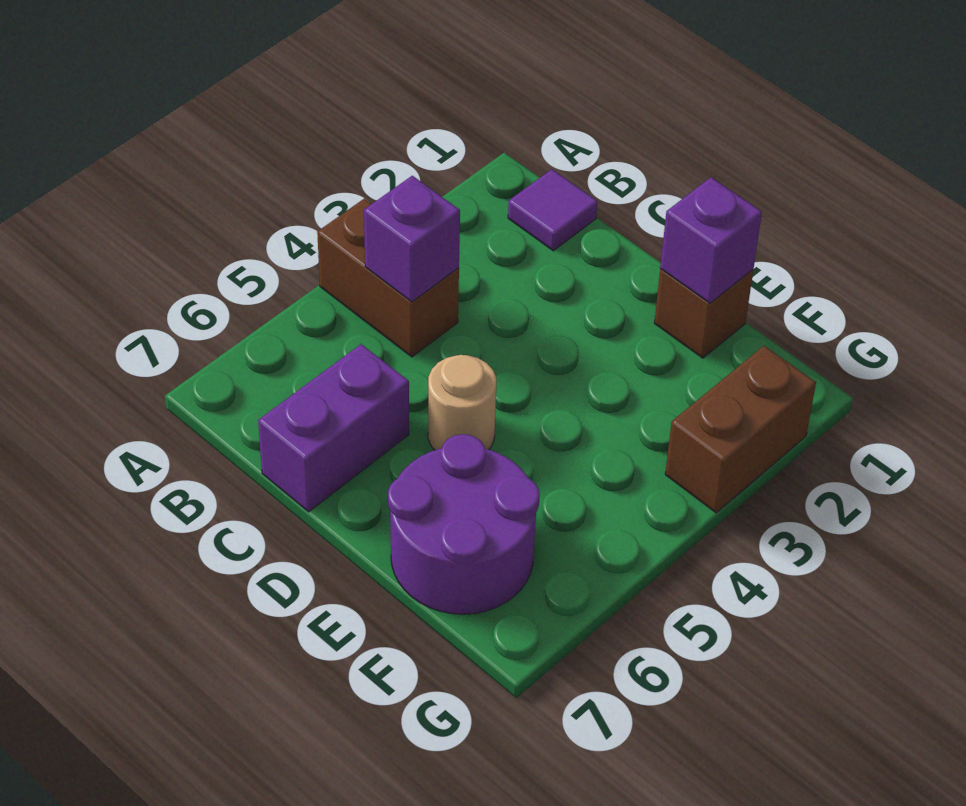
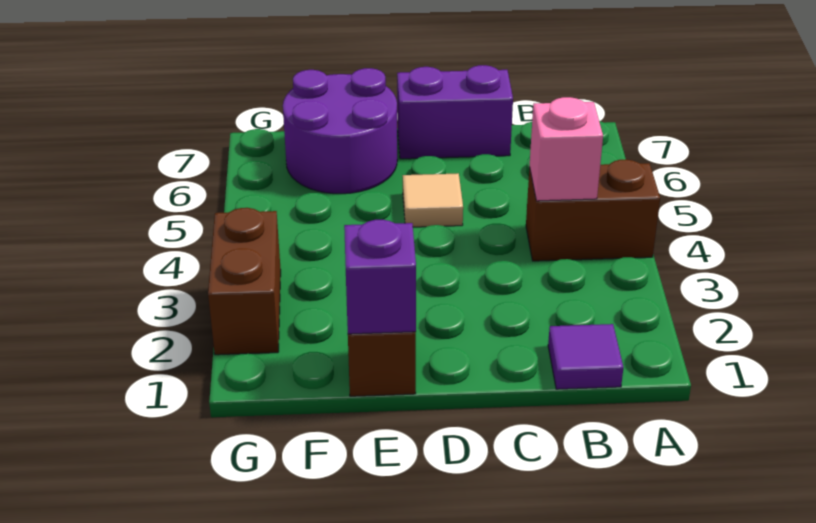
purple brick B4 level 2 -> pink brick B4 level 2
purple brick C6:C7 level 1 -> purple brick C7:D7 level 1
tan round brick D5 level 1 -> tan tile D5 level 1

